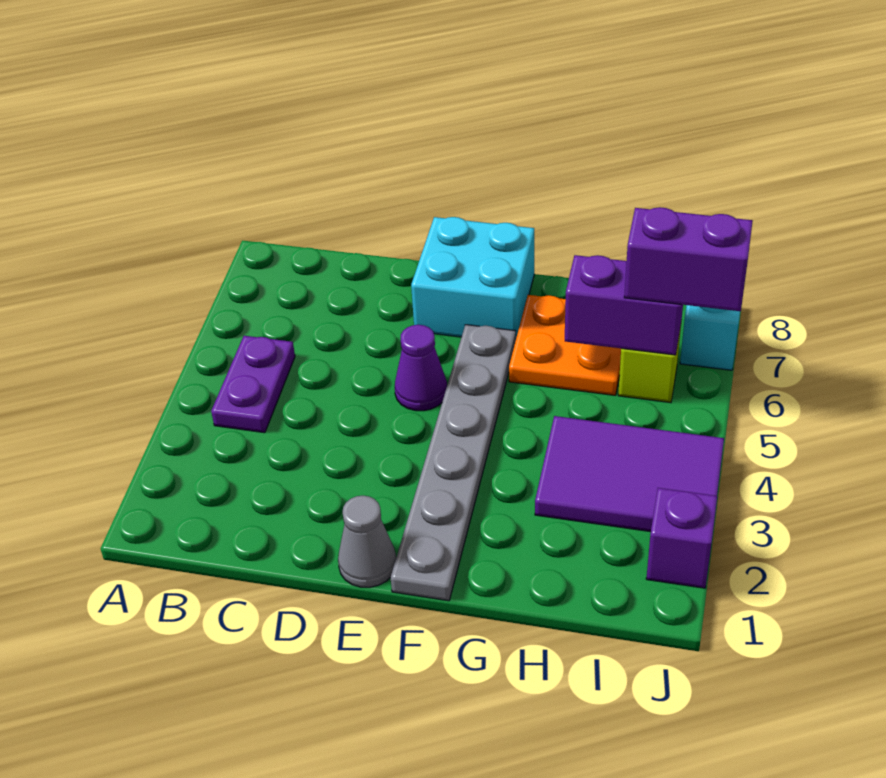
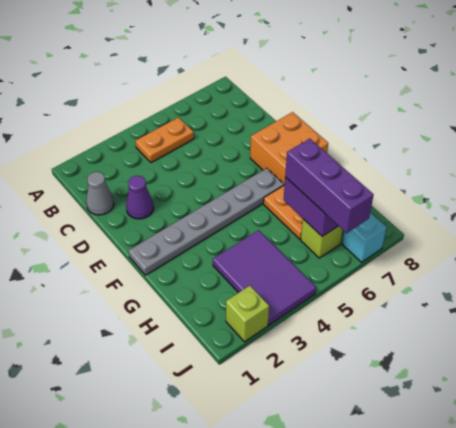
purple plate B4:B5 level 1 -> orange plate B4:B5 level 1
grey cone E1 level 1 -> grey cone C1 level 1
purple cone E5 level 1 -> purple cone D2 level 1
cyan brick E7:F8 level 1 -> orange brick E7:F8 level 1
purple brick I6:J6 level 3 -> purple brick H6:J6 level 3
purple brick J2 level 1 -> lime brick J2 level 1

